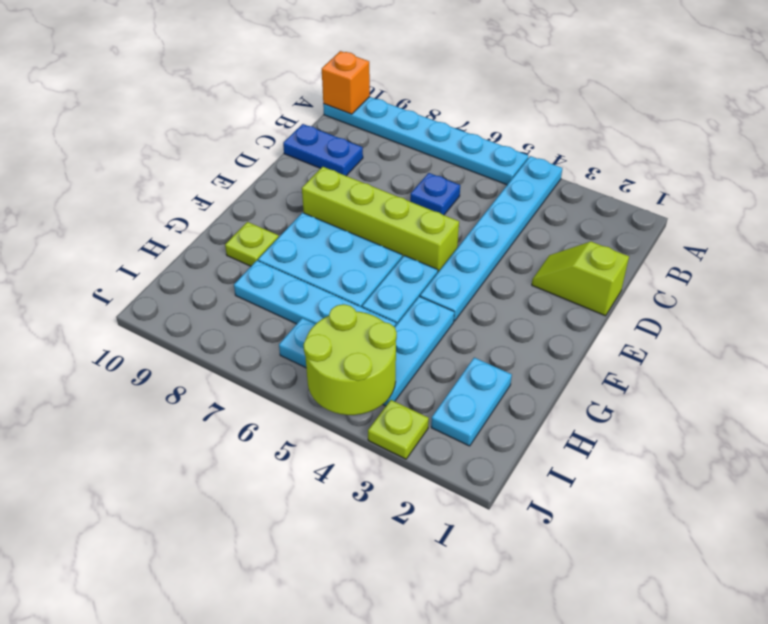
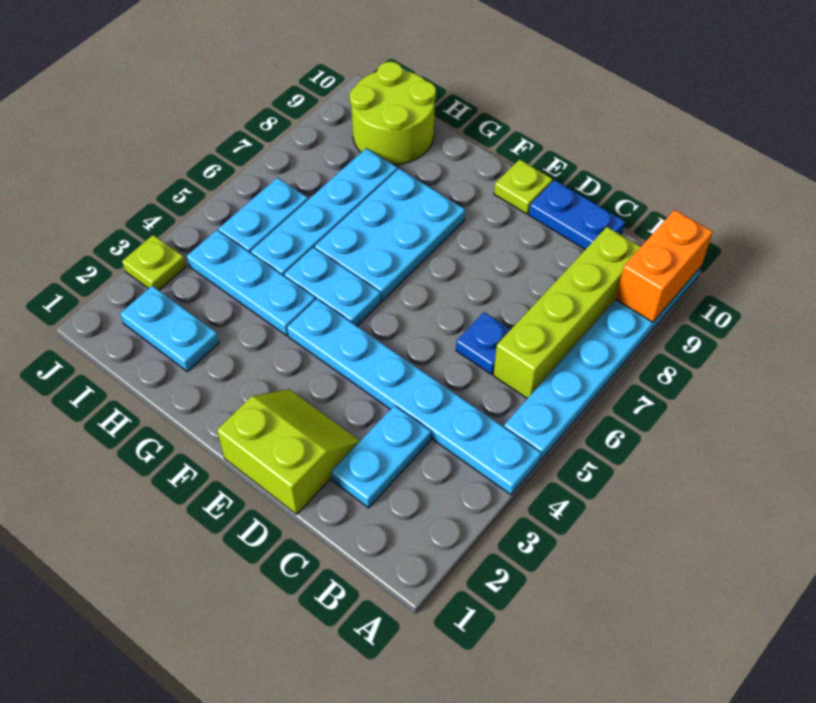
orange brick A10 level 2 -> orange brick A9:A10 level 2
none -> cyan plate C2:C3 level 1
blue plate C9:C10 level 1 -> blue plate C10:D10 level 1
lime slope D1:D2 level 1 top 1 -> lime slope D1:E2 level 1 top 1
lime brick E5:E8 level 1 -> lime brick B6:B9 level 1
lime plate G9 level 1 -> lime plate E10 level 1
lime round brick I4:J5 level 2 -> lime round brick H9:I10 level 1

